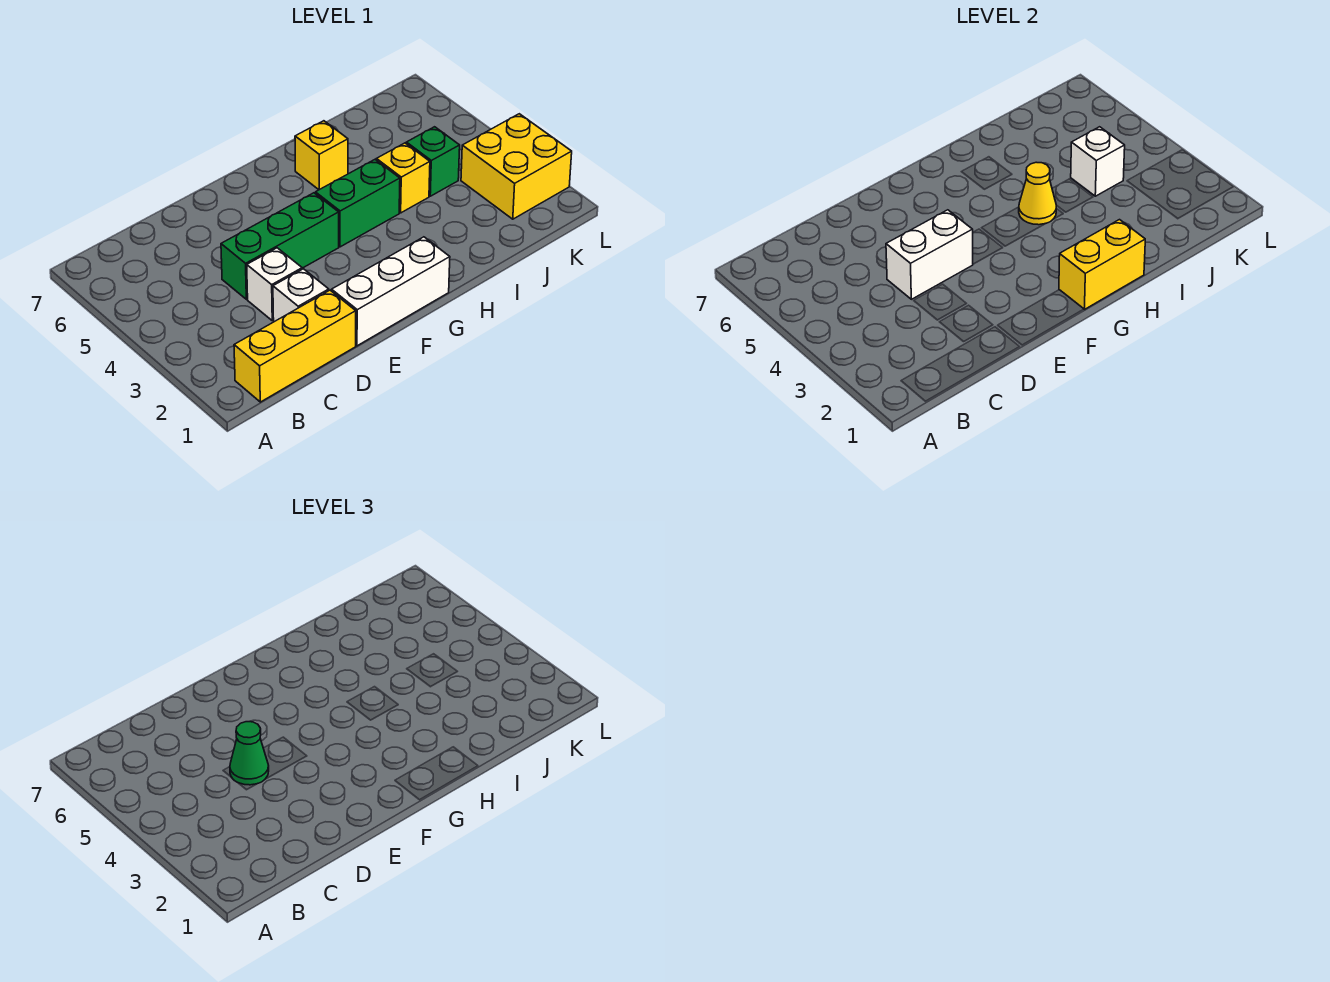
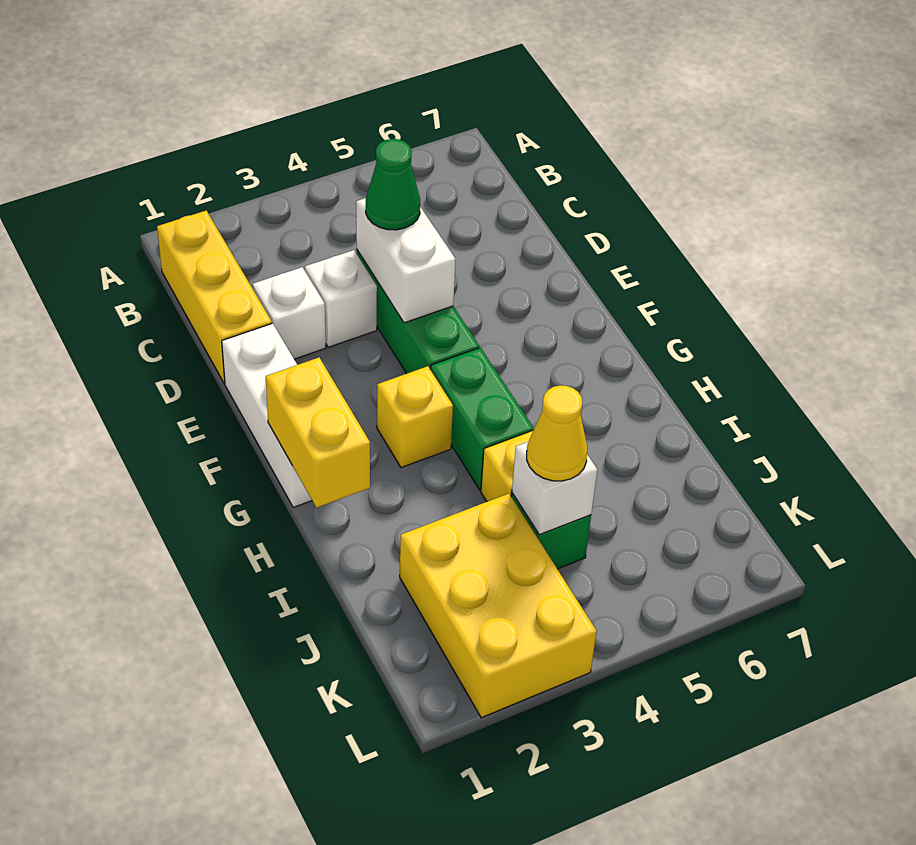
yellow cone H4 level 2 -> yellow cone J4 level 3
yellow brick H6 level 1 -> yellow brick G3 level 1
yellow brick K2:L3 level 1 -> yellow brick J2:L3 level 1

